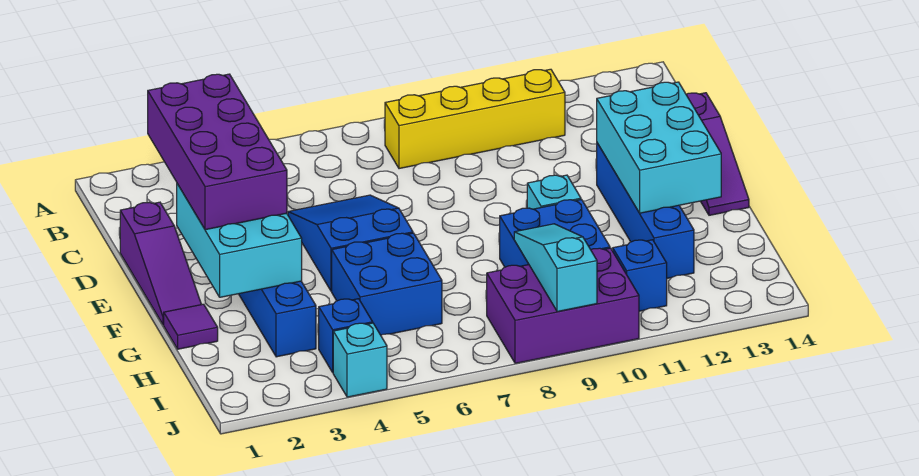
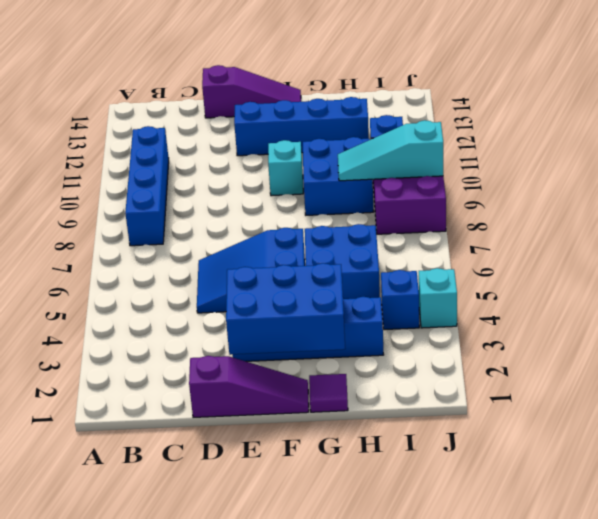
yellow brick B8:B11 level 1 -> blue brick B8:B11 level 1
purple brick C2:F3 level 3 -> none
cyan brick E2:G3 level 2 -> blue brick E2:G3 level 2
cyan brick E12:G13 level 2 -> none

